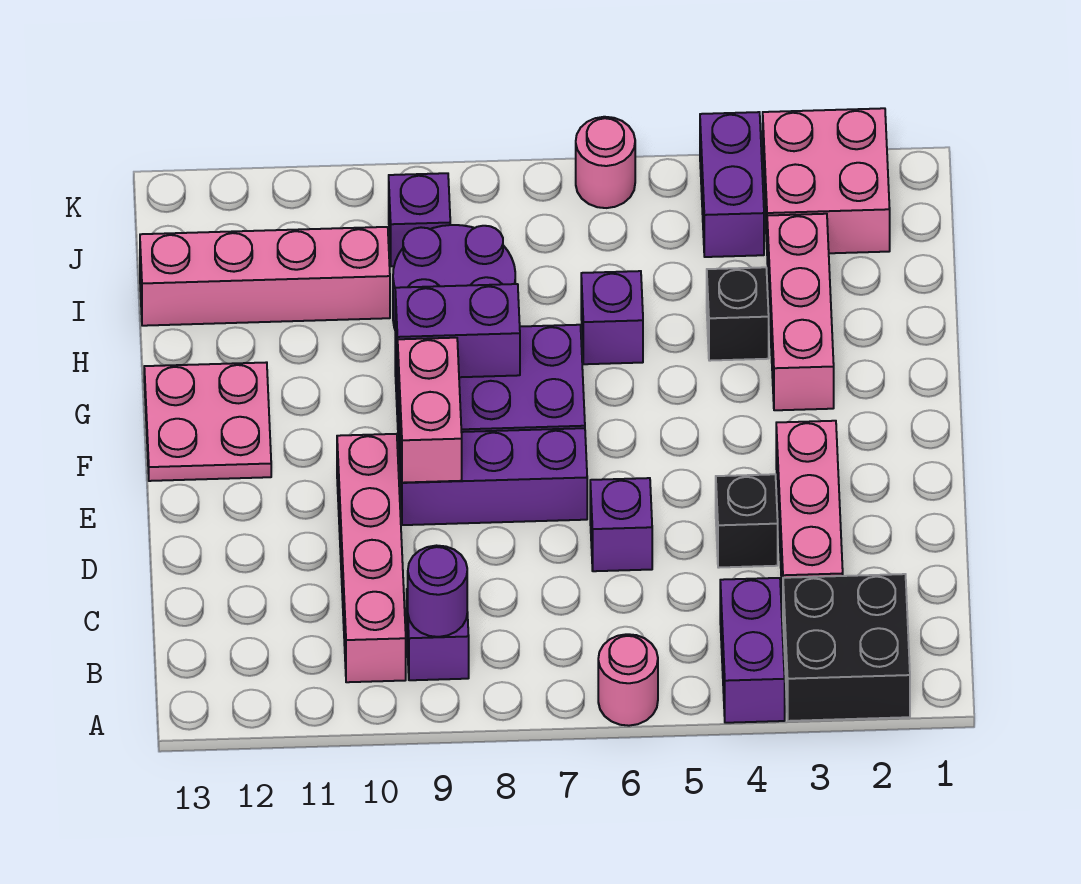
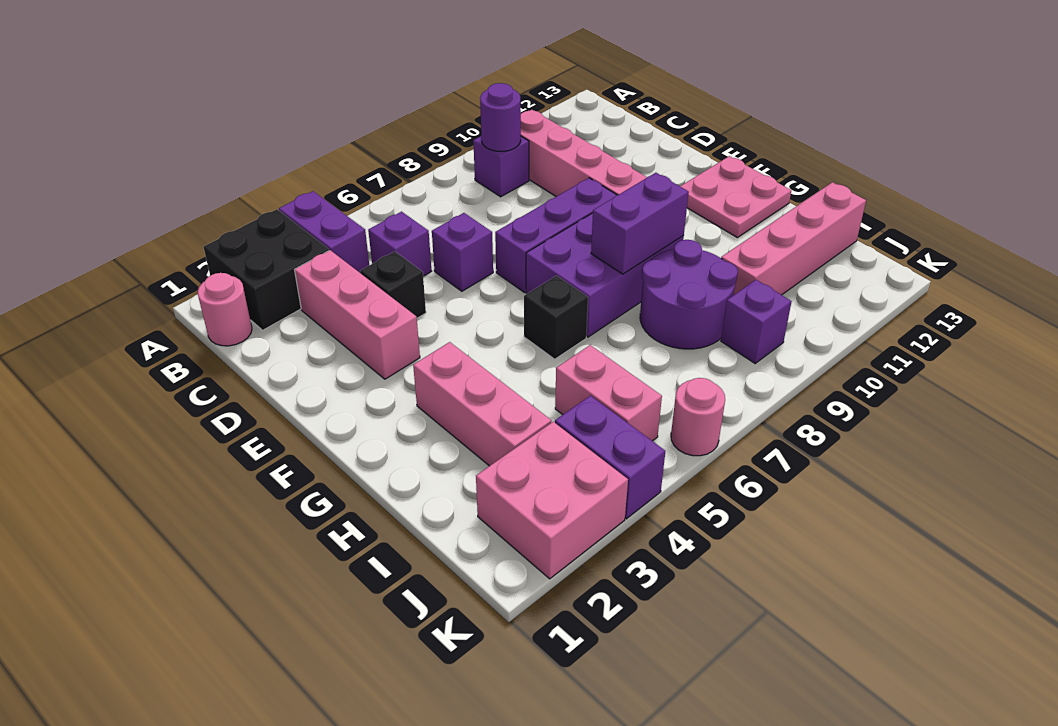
pink round brick A6 level 1 -> pink round brick B1 level 1
pink brick E9:F9 level 2 -> pink brick I5:J5 level 1
black brick H4 level 1 -> black brick G6 level 1
purple brick H6 level 1 -> purple brick C5 level 1

